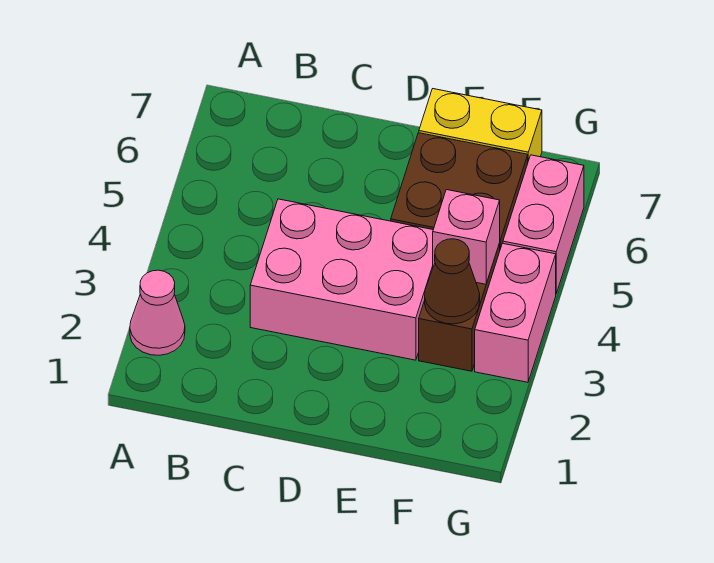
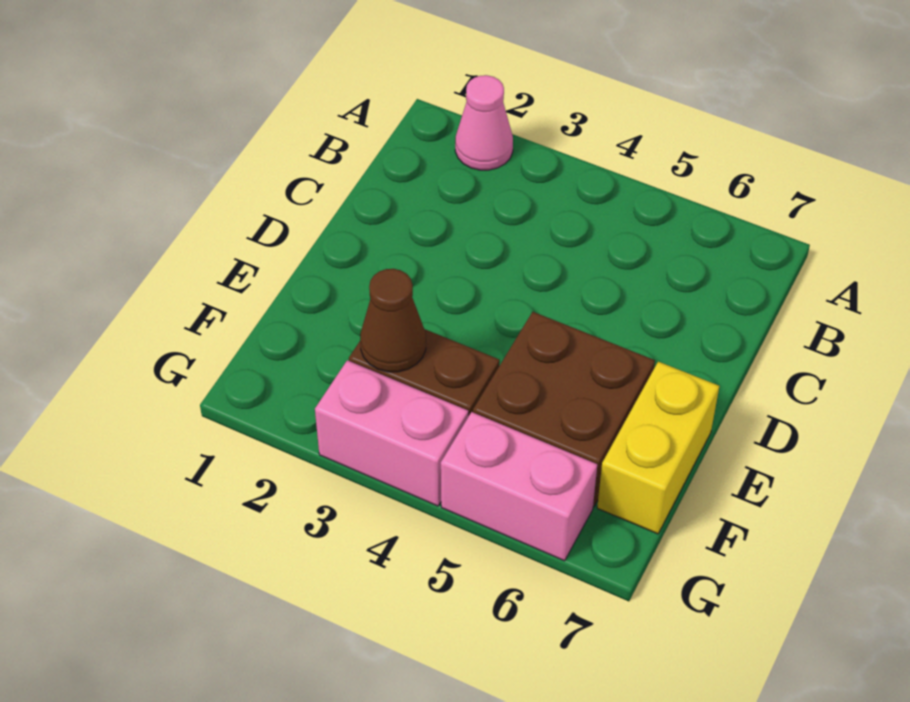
pink brick C3:E4 level 1 -> none
pink brick F4 level 2 -> none

